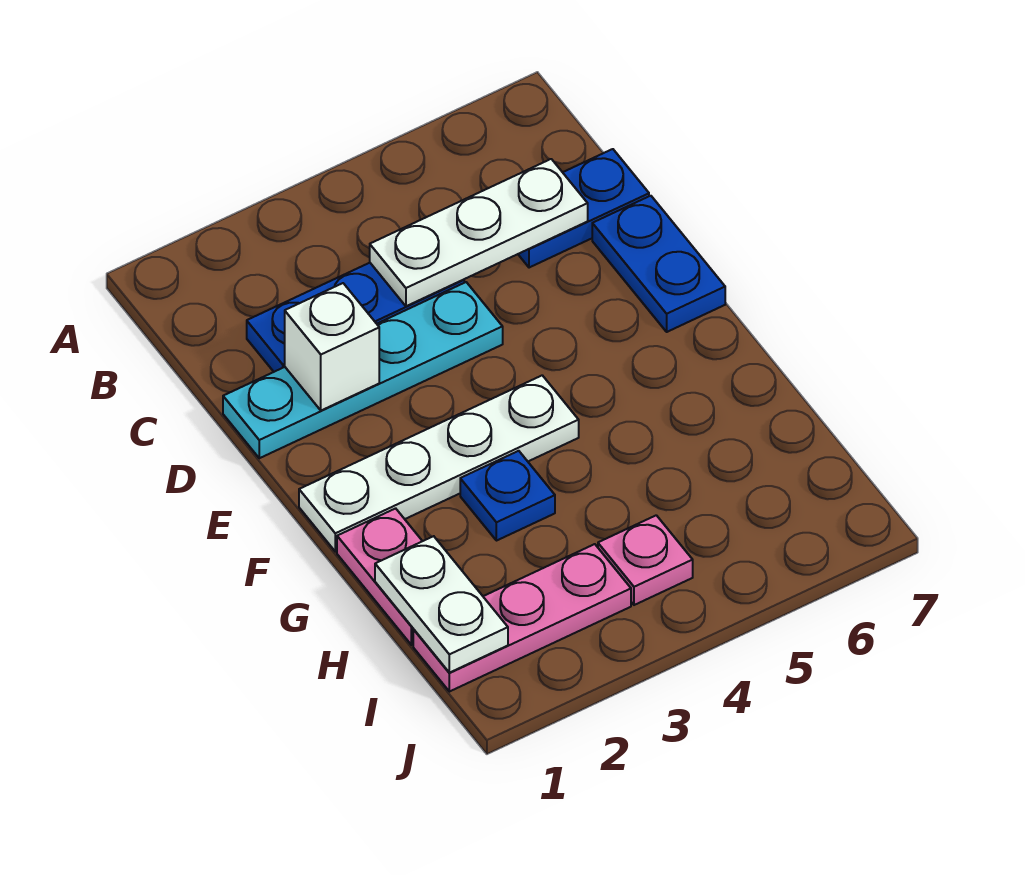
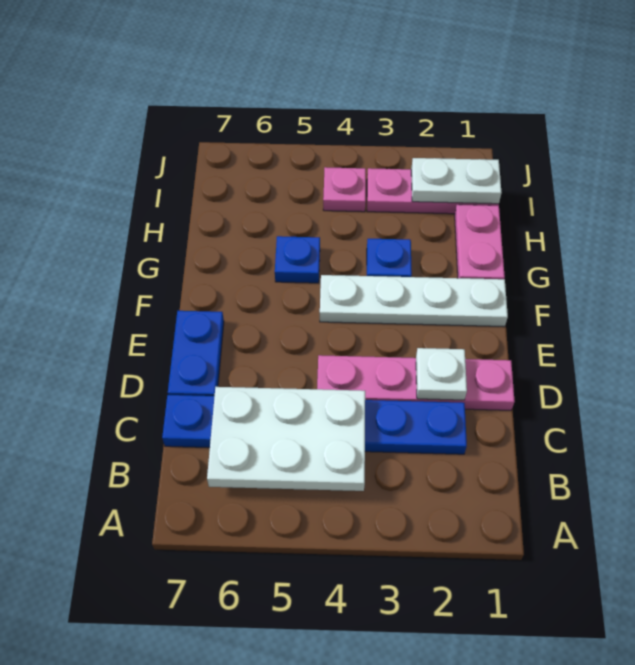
white plate C4:C6 level 2 -> white plate B4:C6 level 2
cyan plate D1:D4 level 1 -> pink plate D1:D4 level 1
white brick D2 level 2 -> white plate D2 level 2
none -> blue plate G5 level 1
white plate H1:I1 level 2 -> white plate I1:I2 level 2

